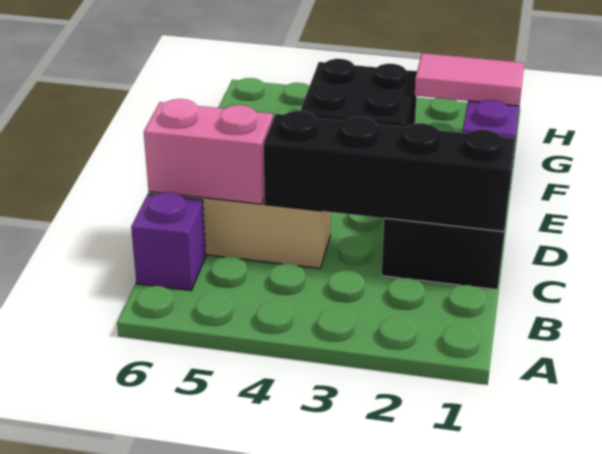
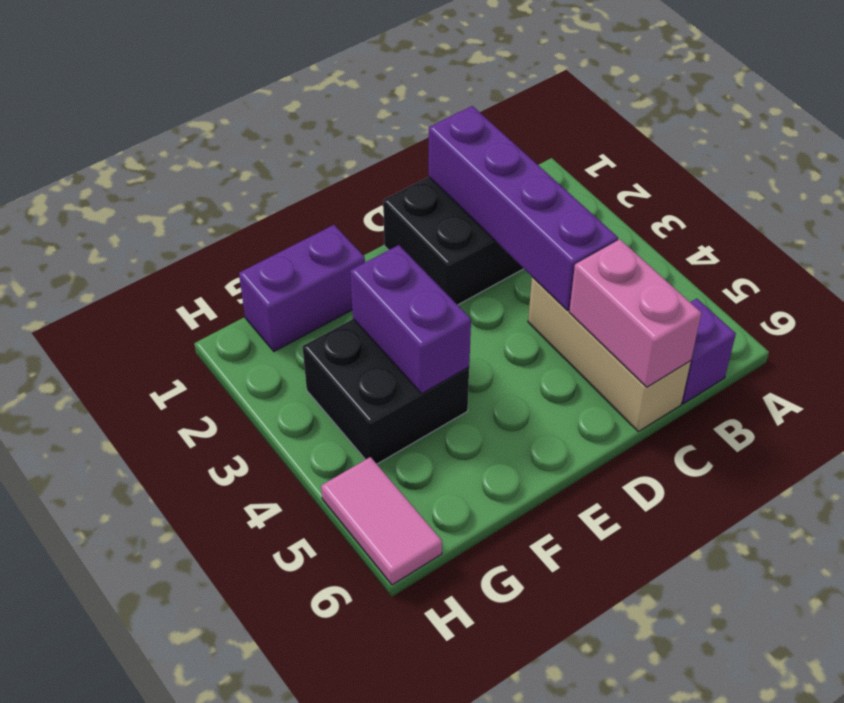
black brick C1:C4 level 2 -> purple brick C1:C4 level 2
none -> purple brick F3:F4 level 2
pink tile G1:G2 level 2 -> pink tile H5:H6 level 1

